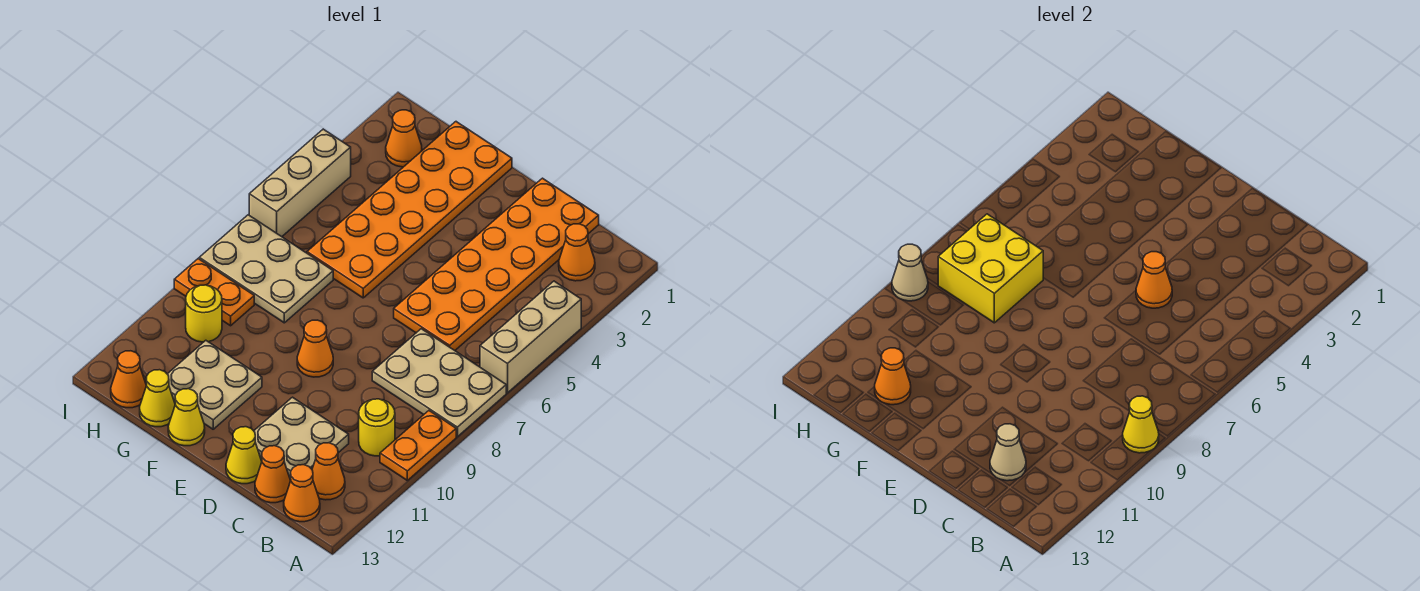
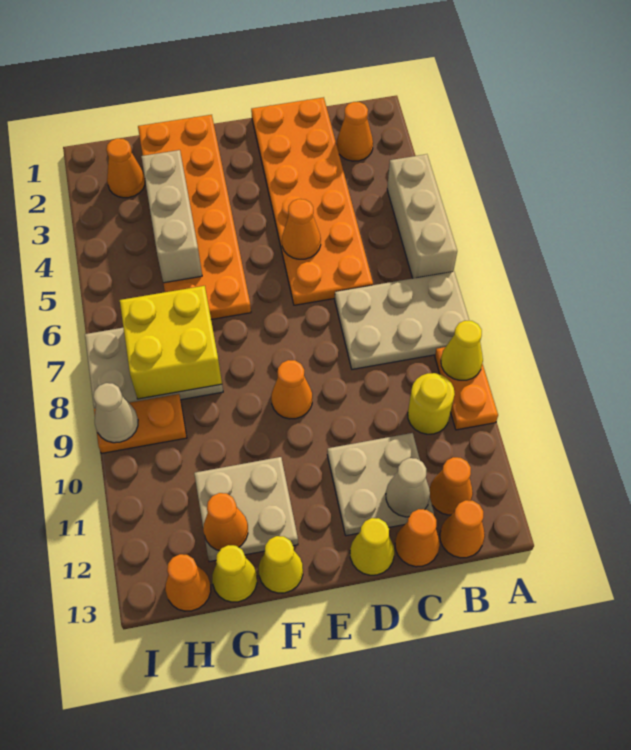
yellow round brick H10 level 1 -> none
tan brick I4:I6 level 1 -> tan brick G3:G5 level 2

